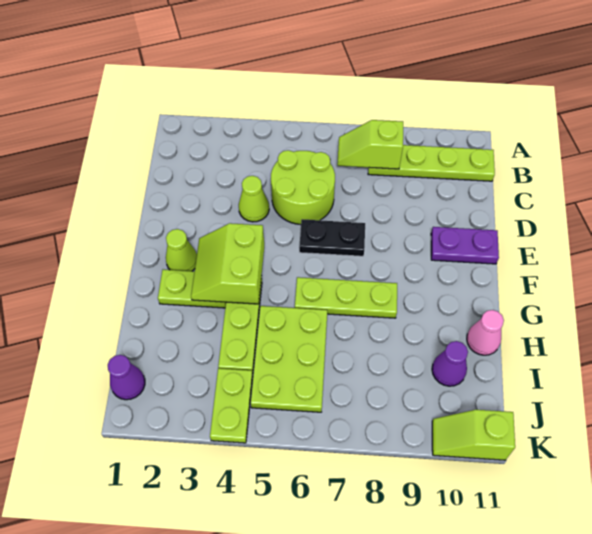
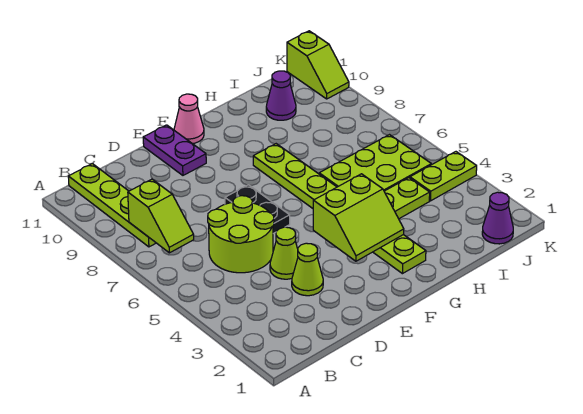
lime cone F2 level 1 -> lime cone D3 level 1
pink cone H11 level 1 -> pink cone F11 level 1

